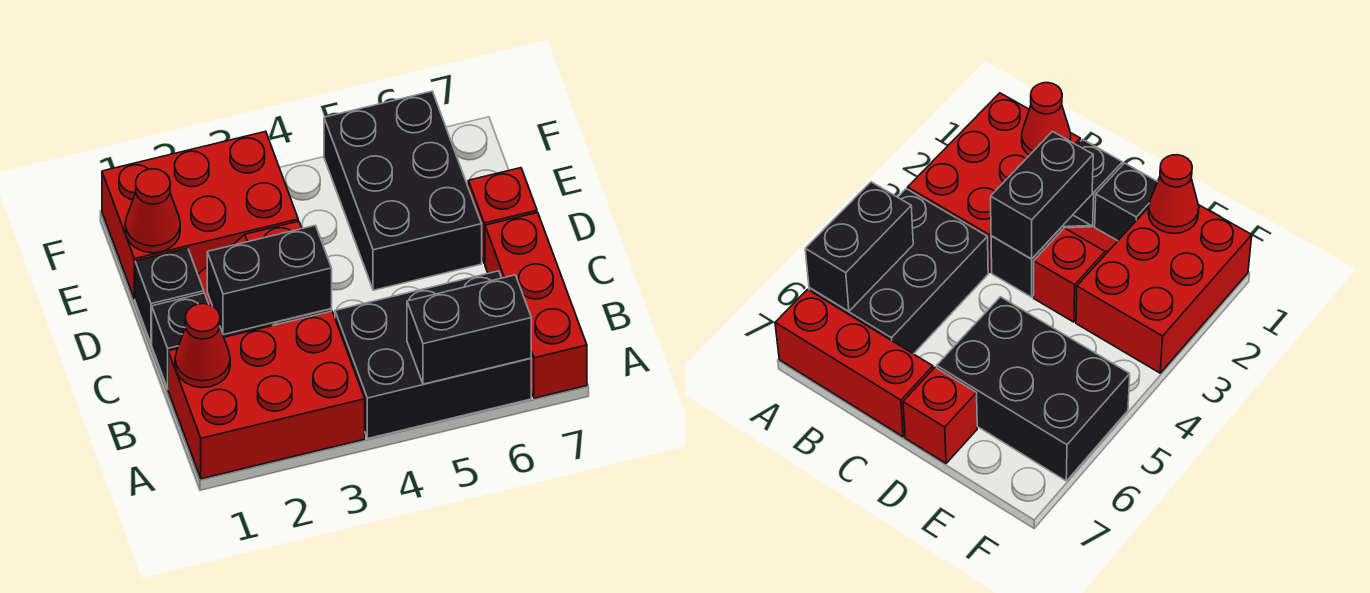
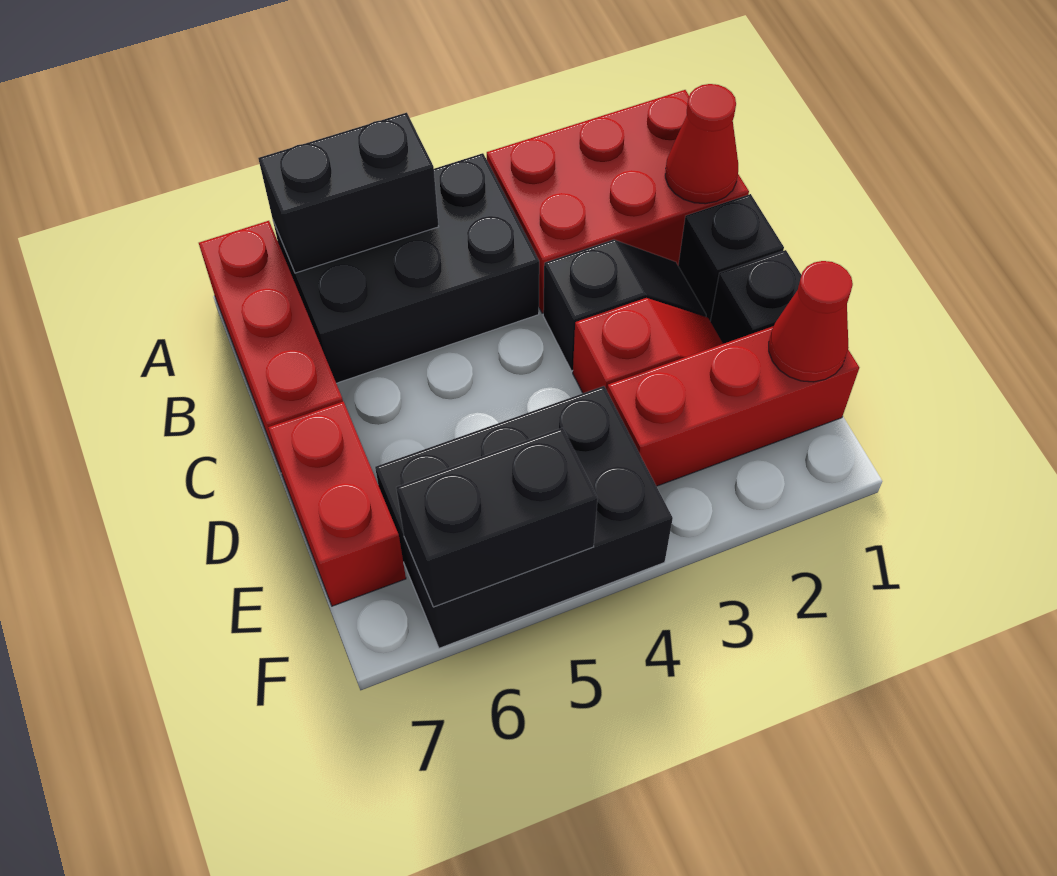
black brick C2:C3 level 2 -> black brick F5:F6 level 2
black brick D5:F6 level 1 -> black brick E4:F6 level 1
red brick D7 level 1 -> red brick D7:E7 level 1
red brick E1:F3 level 1 -> red brick E1:E3 level 1

